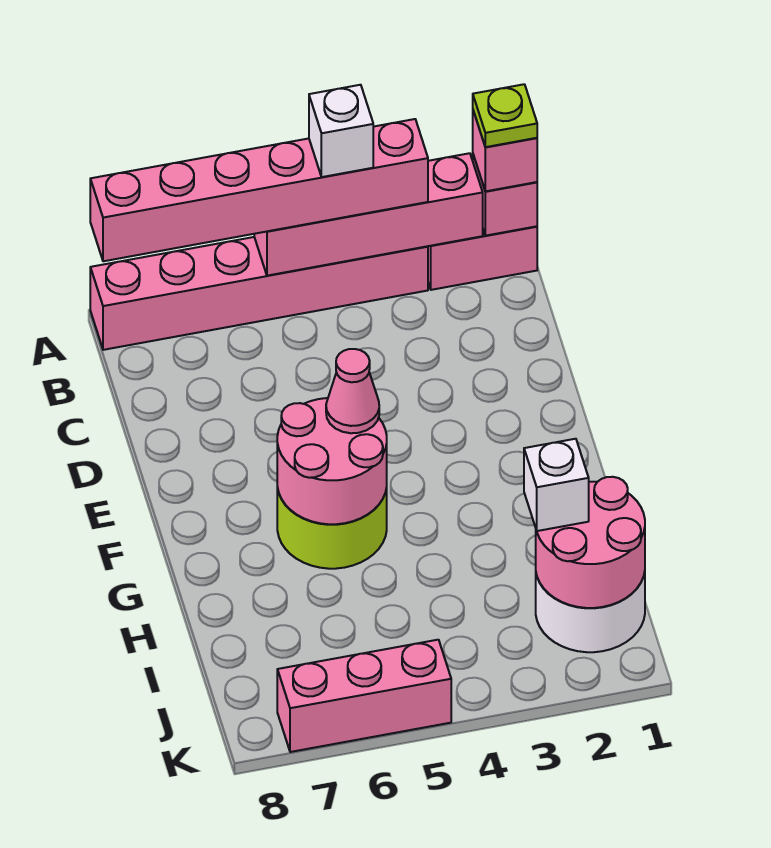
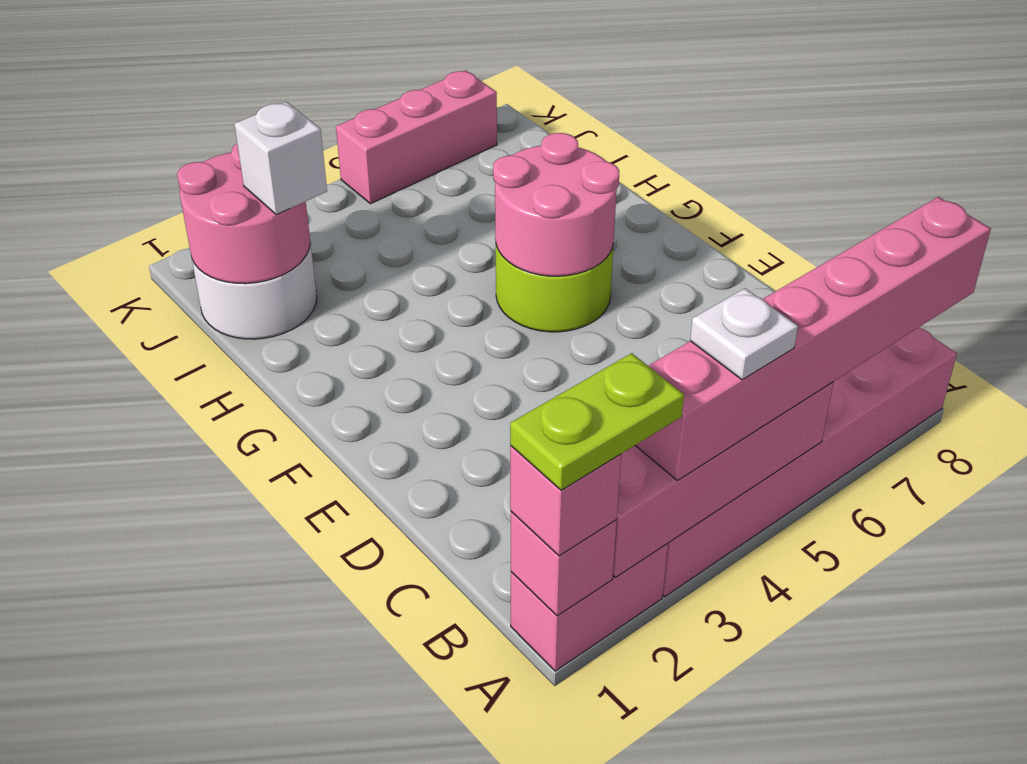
lime plate A1 level 4 -> lime plate A1:A2 level 4
white brick A4 level 4 -> white plate A4 level 4
pink cone F5 level 3 -> none

